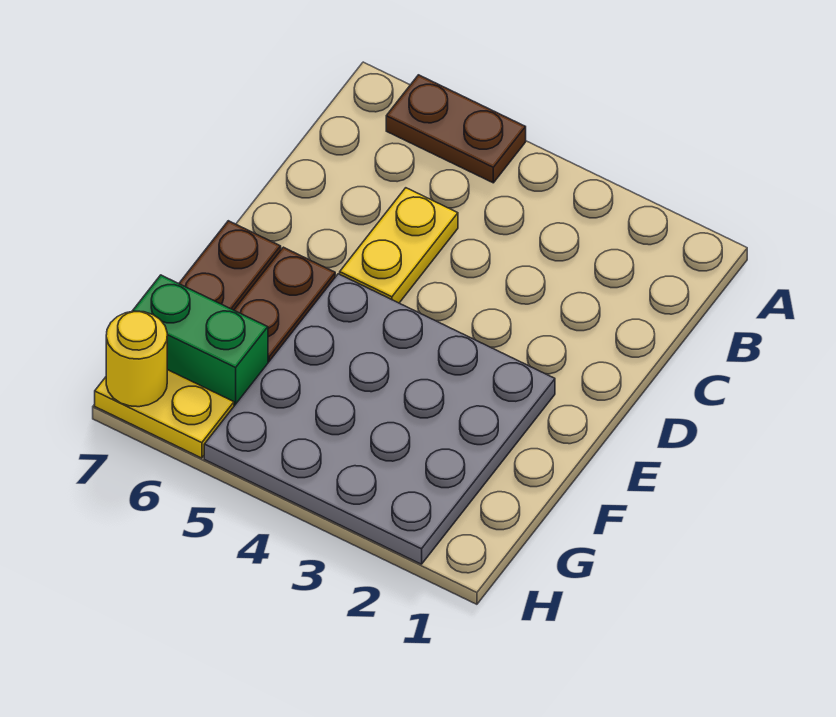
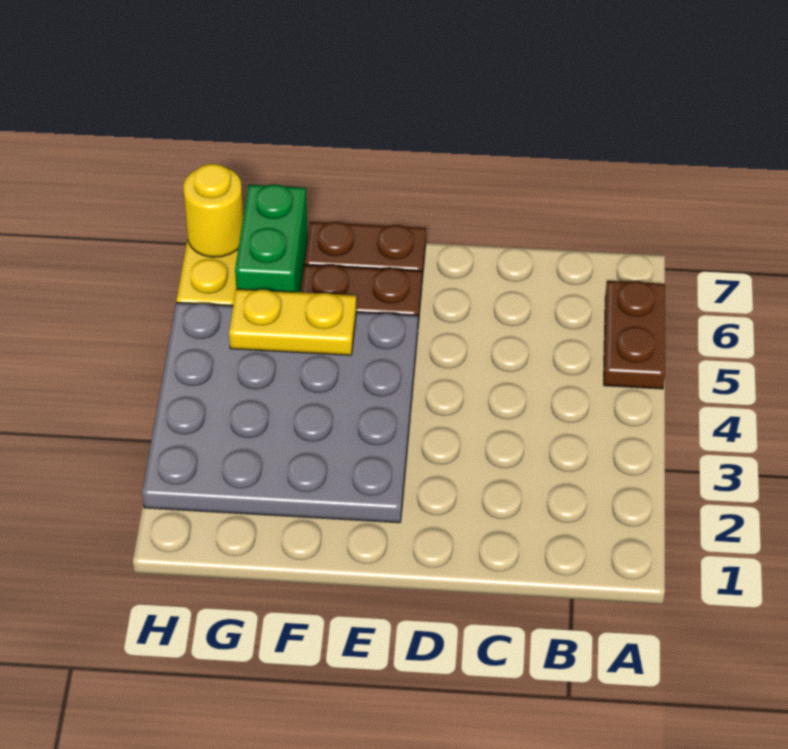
yellow plate C5:D5 level 1 -> yellow plate F5:G5 level 2

